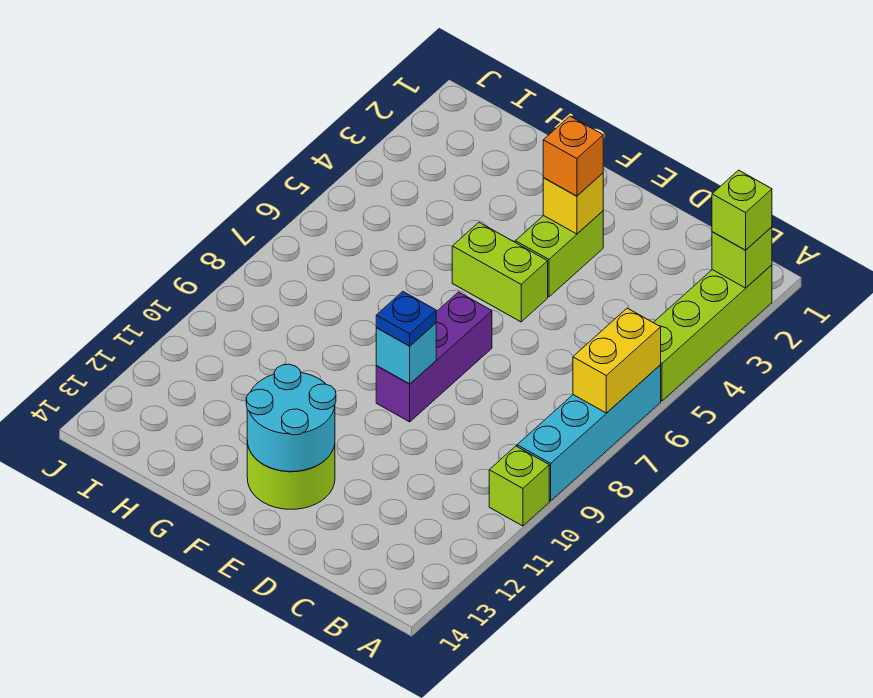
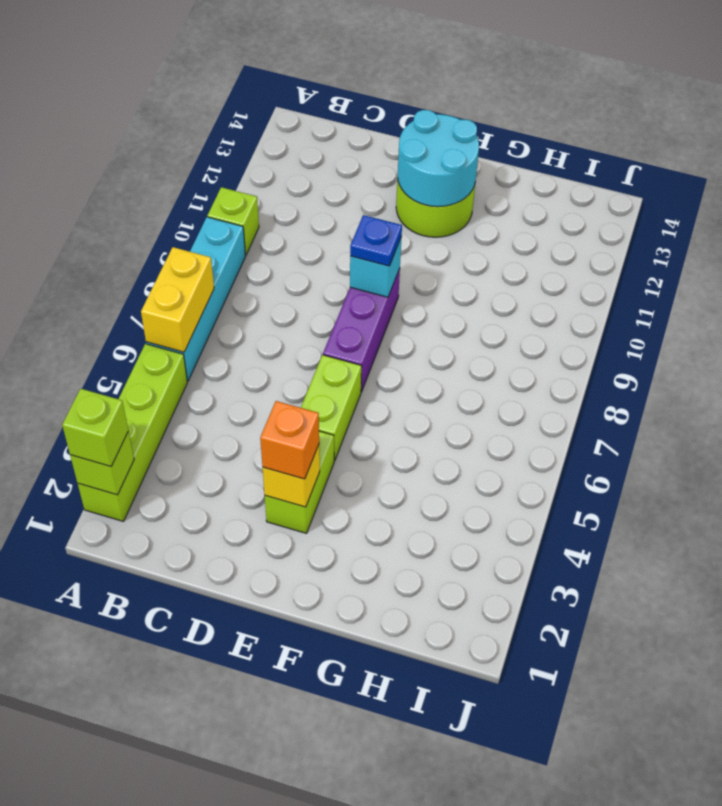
lime brick E5:F5 level 1 -> lime brick E5:E6 level 1

